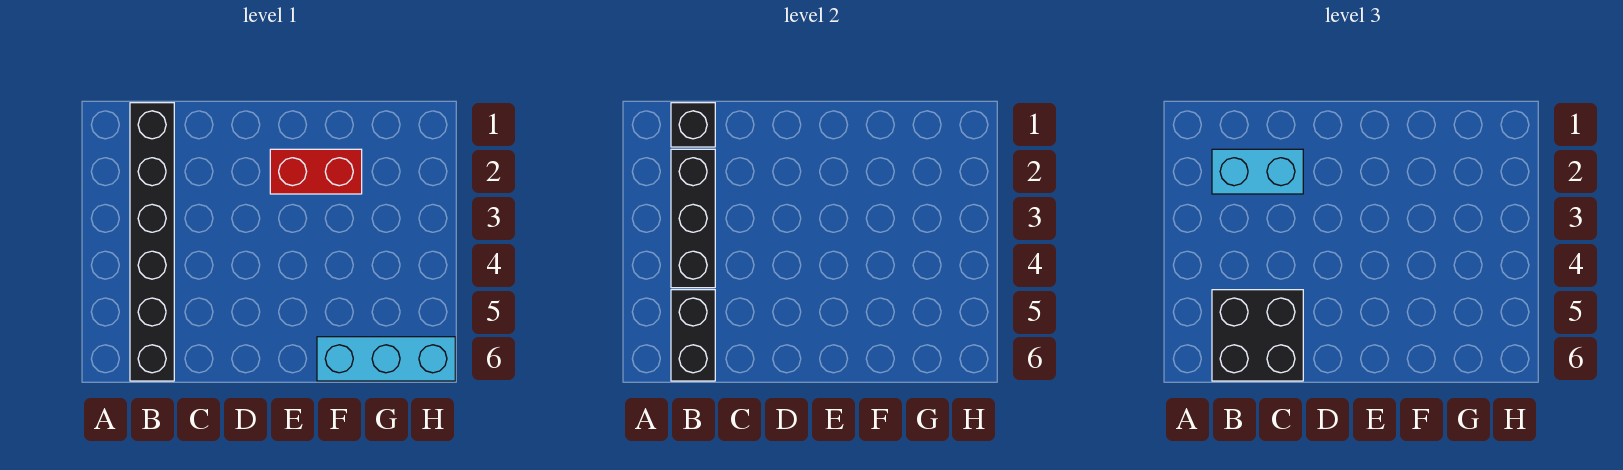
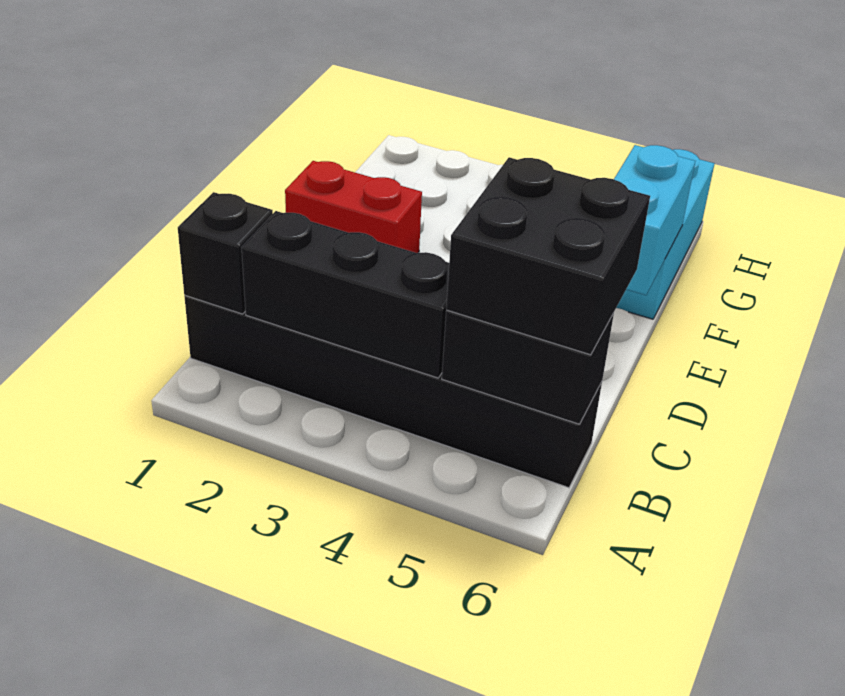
cyan brick B2:C2 level 3 -> cyan brick E6:F6 level 2
red brick E2:F2 level 1 -> red brick E1:E2 level 1

